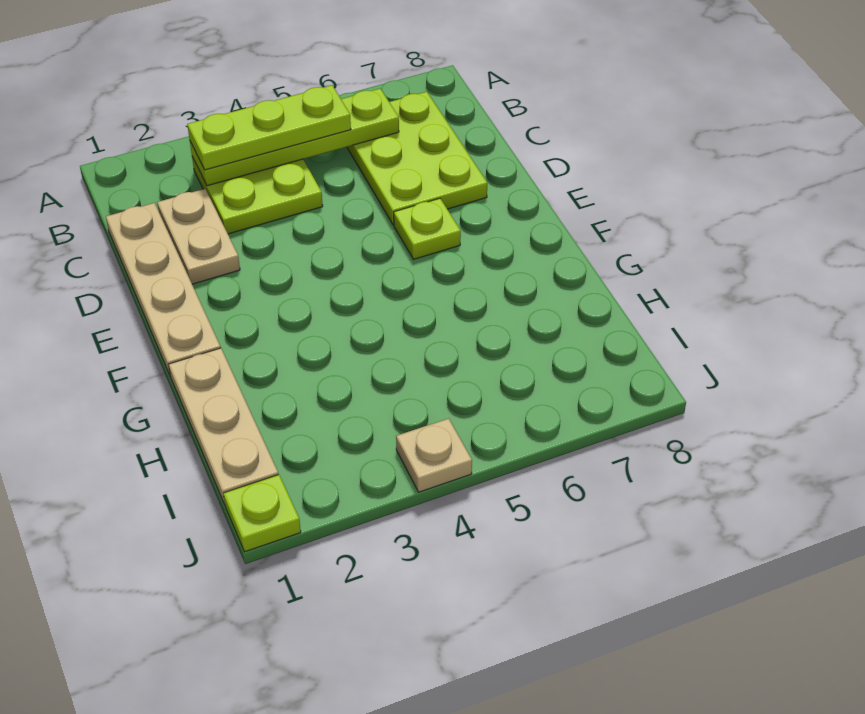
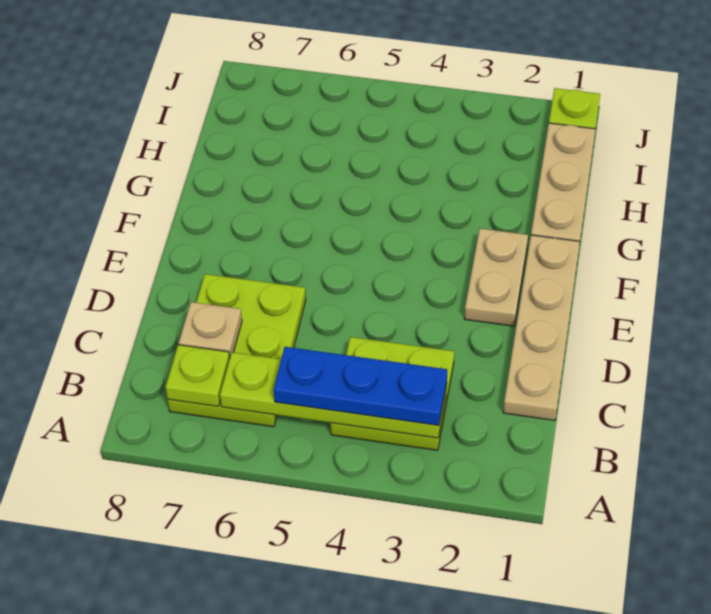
lime plate B3:B5 level 3 -> blue plate B3:B5 level 3
tan plate C2:D2 level 1 -> tan plate E2:F2 level 1
lime plate E6 level 1 -> lime plate B7 level 2
tan plate J4 level 1 -> tan plate C7 level 2

